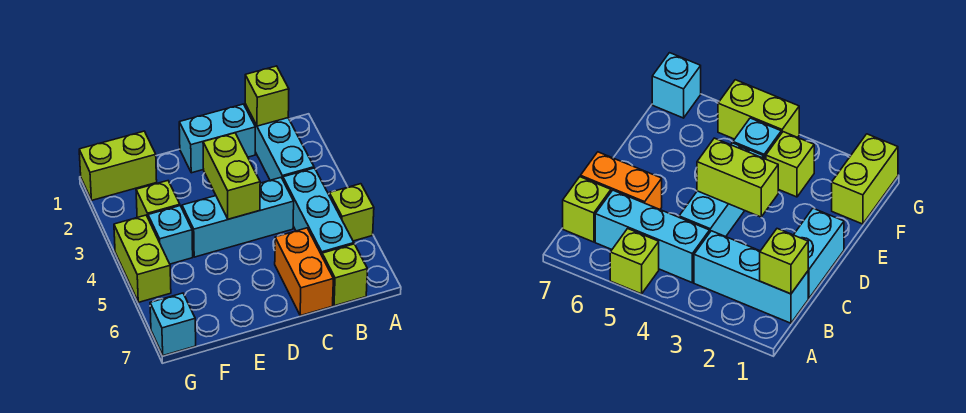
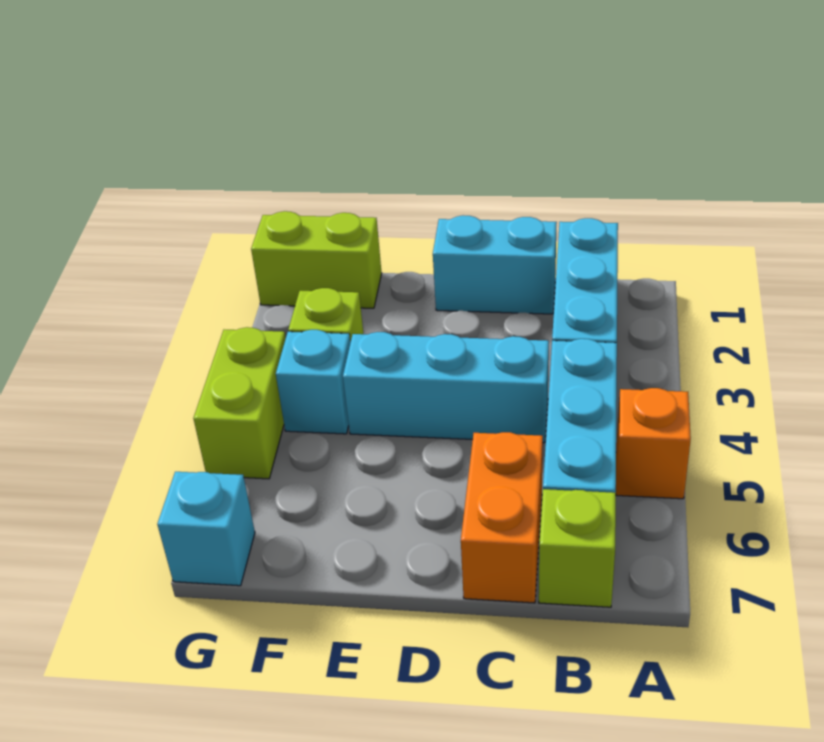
lime brick A5 level 1 -> orange brick A5 level 1
lime brick B1 level 2 -> none
lime brick D3:D4 level 2 -> none

